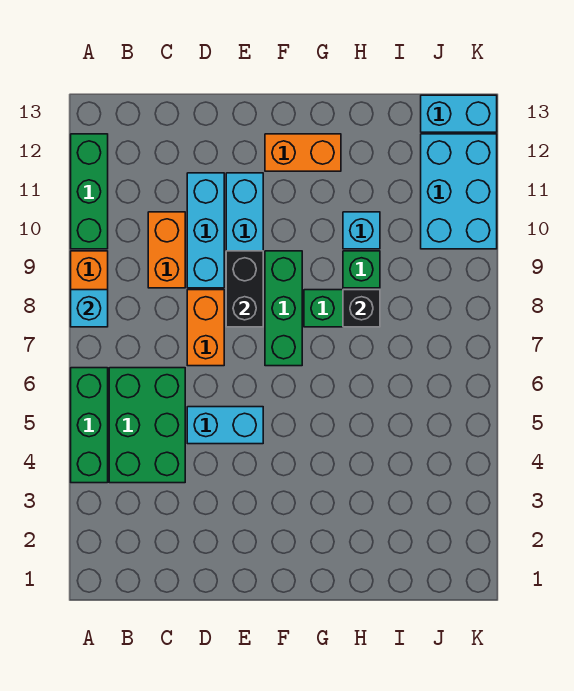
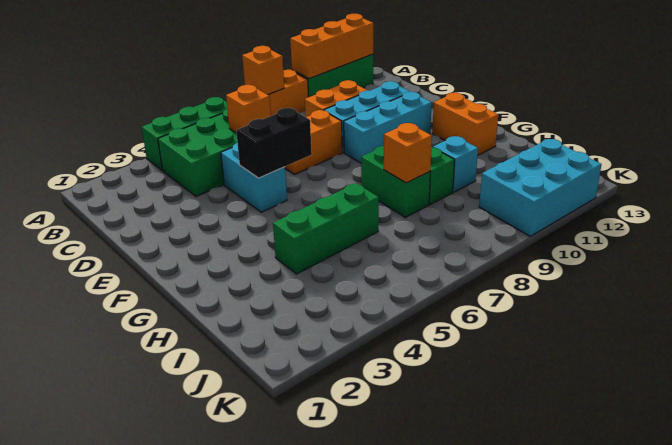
cyan brick A8 level 2 -> orange brick A8 level 2
none -> orange brick A10:A12 level 2
none -> orange brick C6 level 2
black brick E8:E9 level 2 -> black brick E5:E6 level 2
green brick F7:F9 level 1 -> green brick H4:H6 level 1
black brick H8 level 2 -> orange brick H8 level 2
cyan brick J13:K13 level 1 -> none

